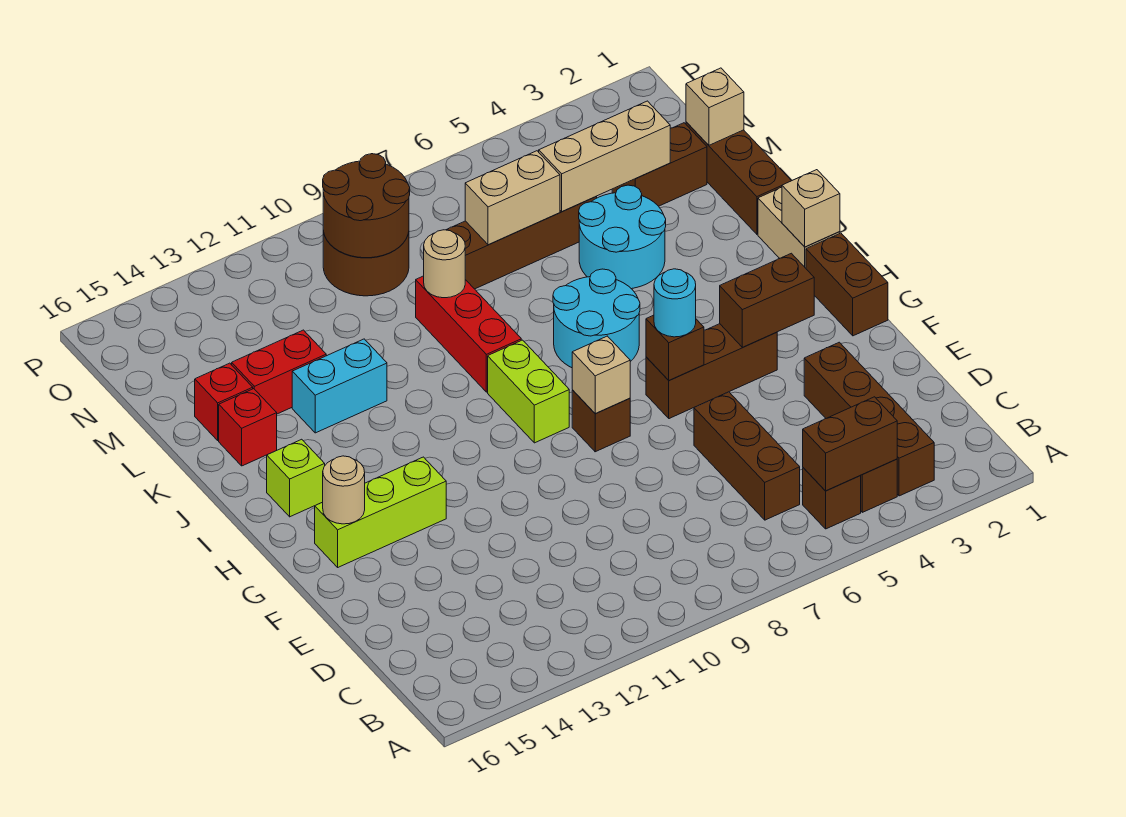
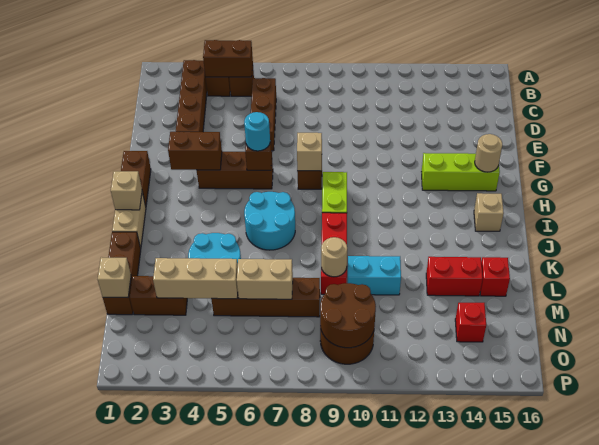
lime brick I15 level 1 -> tan brick I15 level 1
cyan brick K12:K13 level 1 -> cyan brick L10:L11 level 1
red brick K15 level 1 -> red brick N14 level 1

